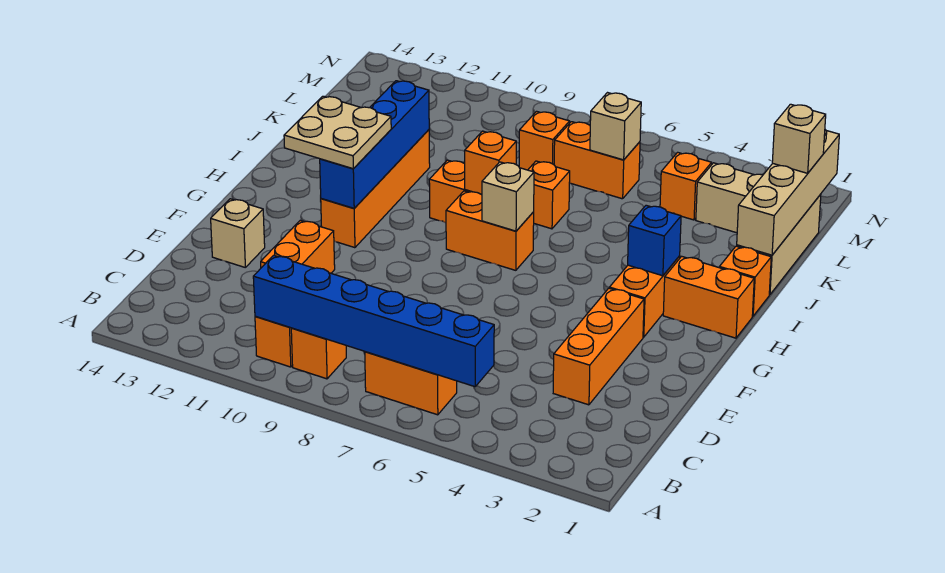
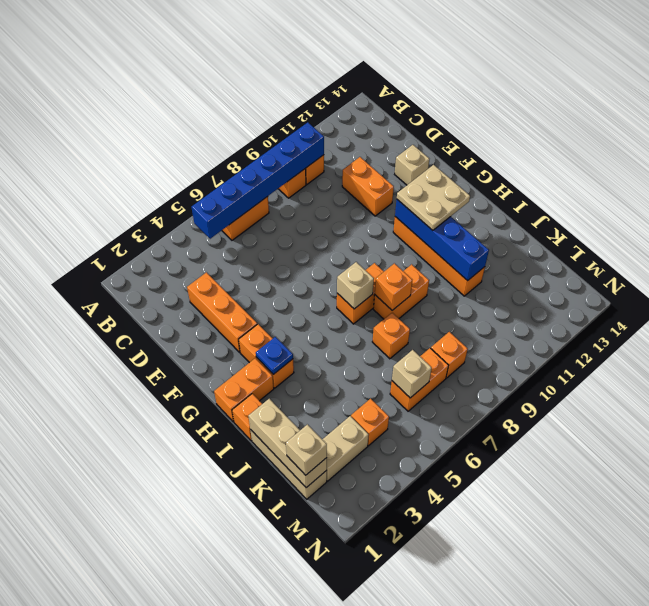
blue brick H3 level 2 -> blue plate H3 level 2
tan brick J1:M1 level 2 -> tan brick J1:L1 level 2

